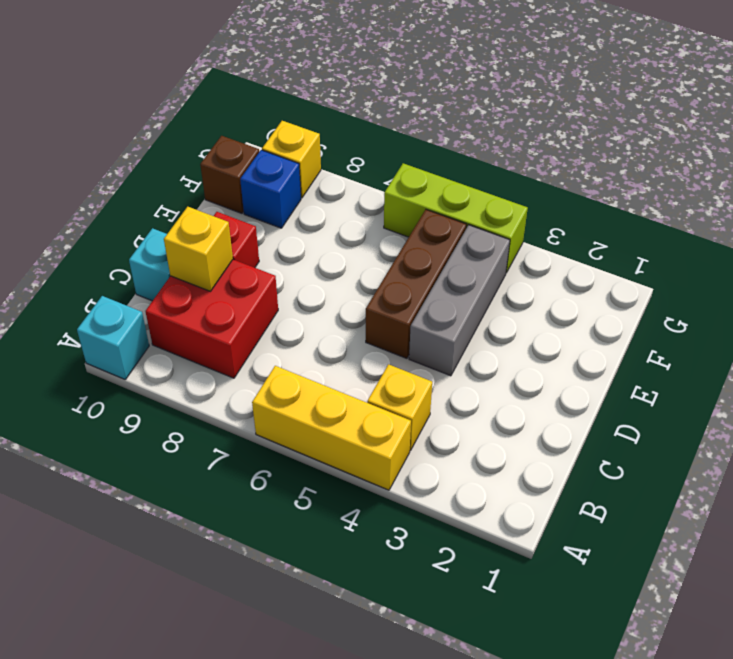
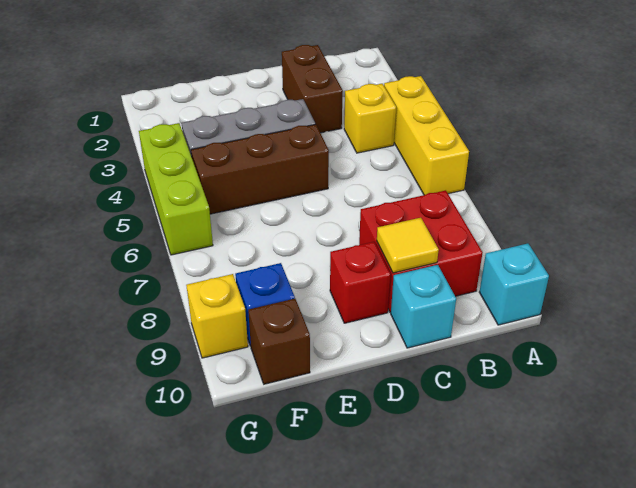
none -> brown brick C2:C3 level 1
yellow brick C9 level 2 -> yellow tile C9 level 2

